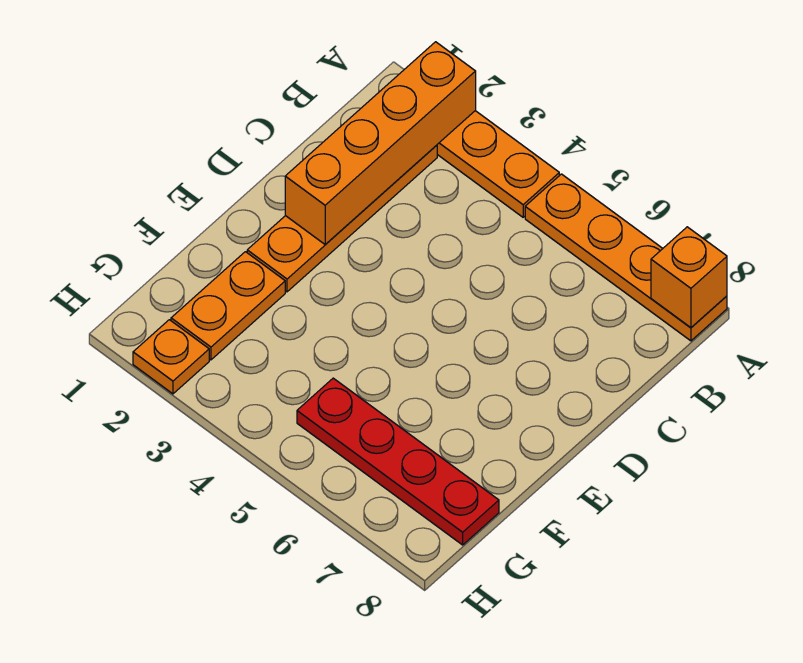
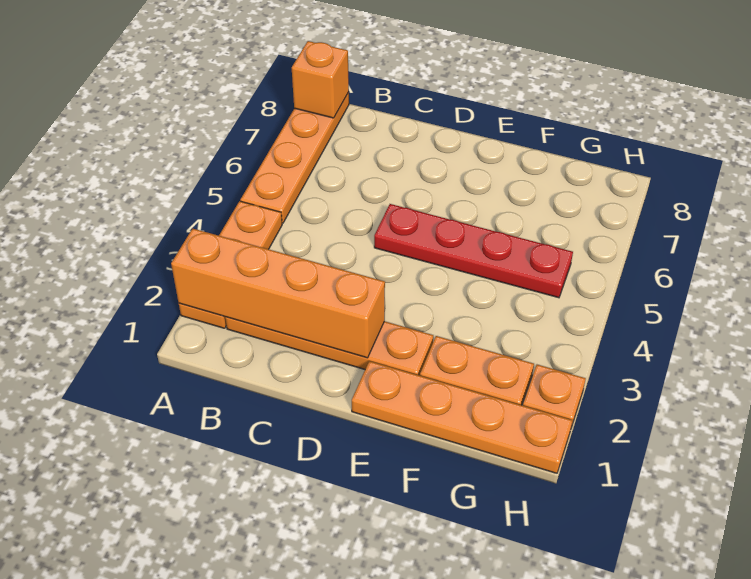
none -> orange plate E1:H1 level 1
red plate G5:G8 level 1 -> red plate D5:G5 level 1

